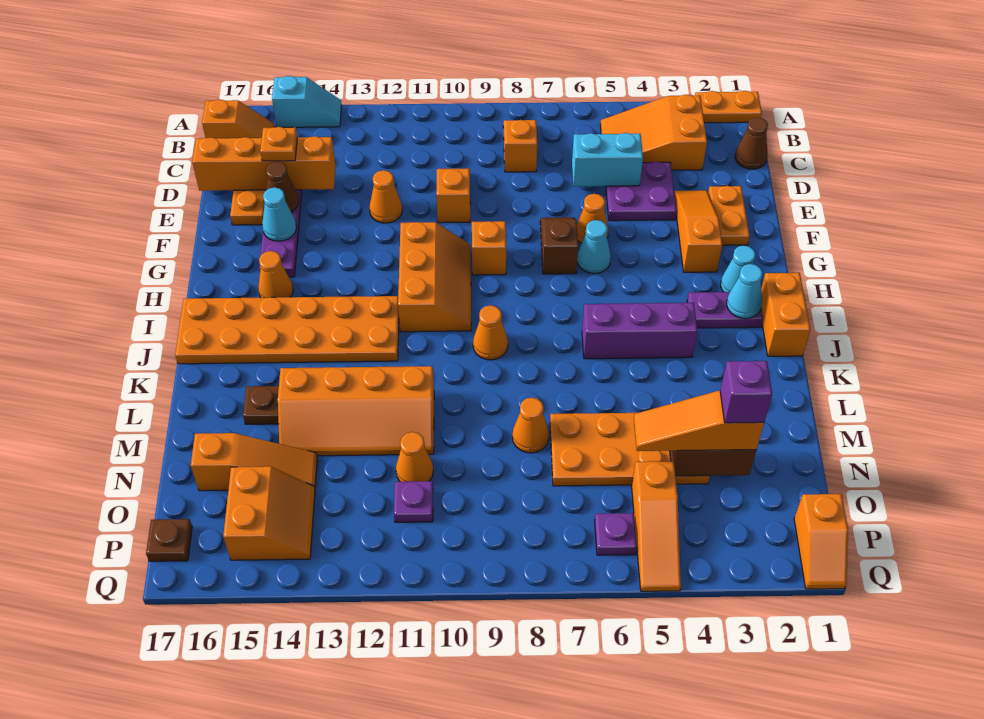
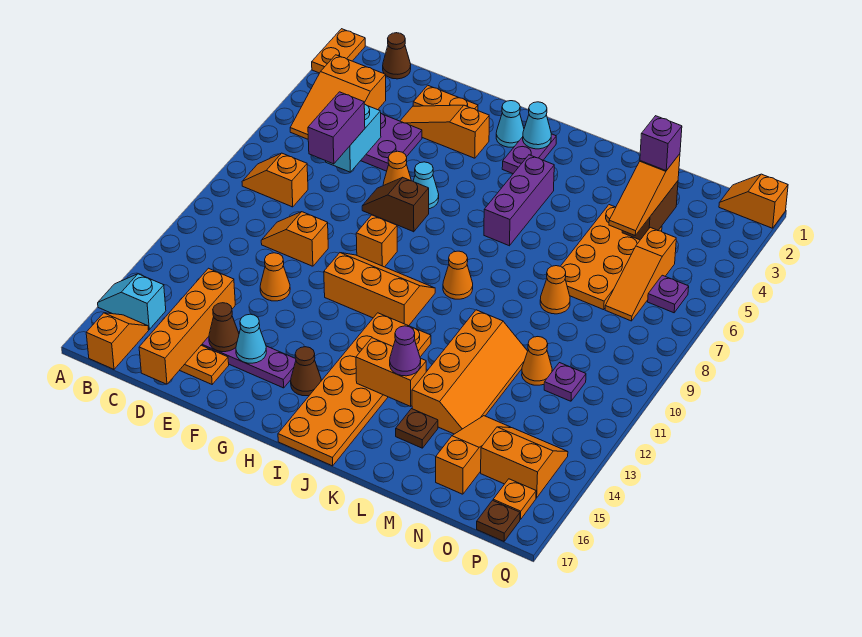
cyan slope A14:A15 level 1 top 15 -> cyan slope A15:B15 level 1 top B
none -> purple brick D6:D7 level 3
orange plate D15 level 3 -> orange plate P16 level 1
orange cone H15 level 1 -> brown cone H15 level 1
orange brick I1:J1 level 1 -> orange brick J14:K14 level 2
none -> purple cone K14 level 3
orange slope O5:Q5 level 1 top O -> orange slope O5:O7 level 1 top 5
orange slope P1:Q1 level 1 top P -> orange slope P1:Q1 level 1 top Q

